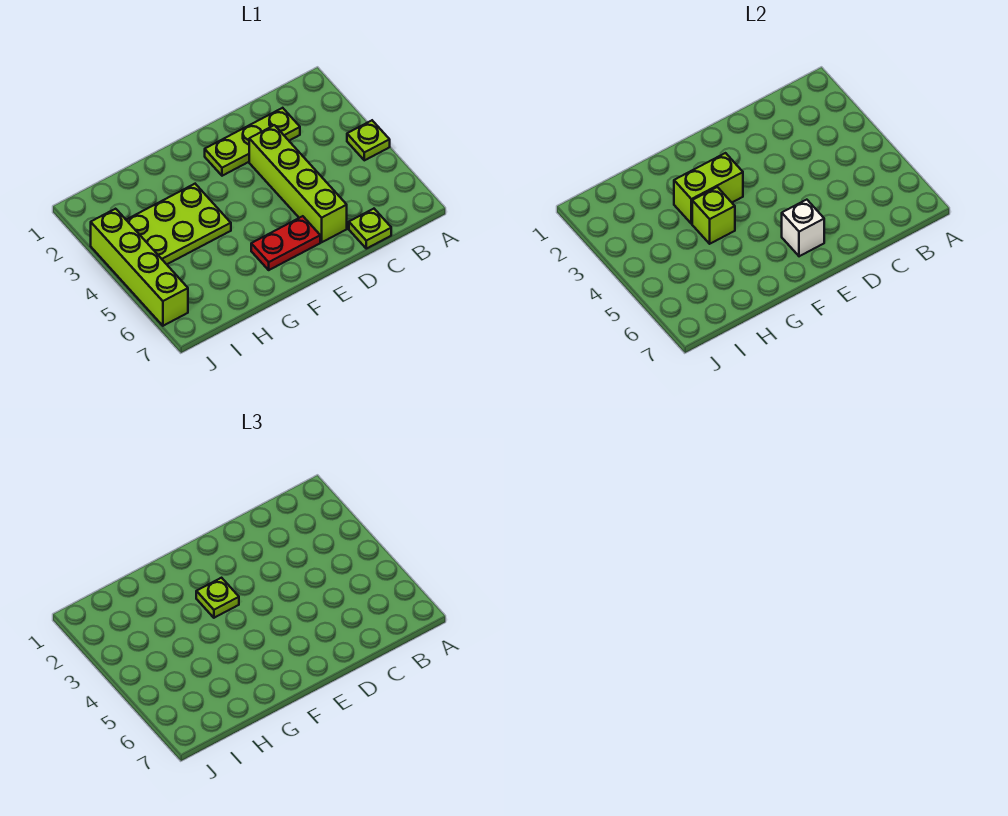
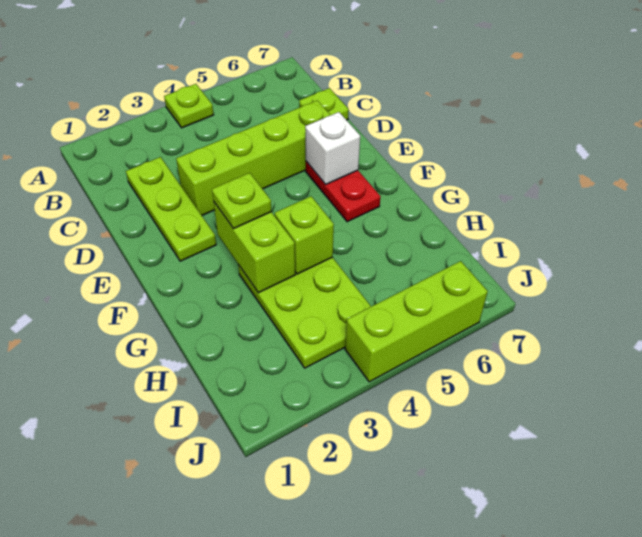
lime brick J3:J6 level 1 -> lime brick J4:J6 level 1

